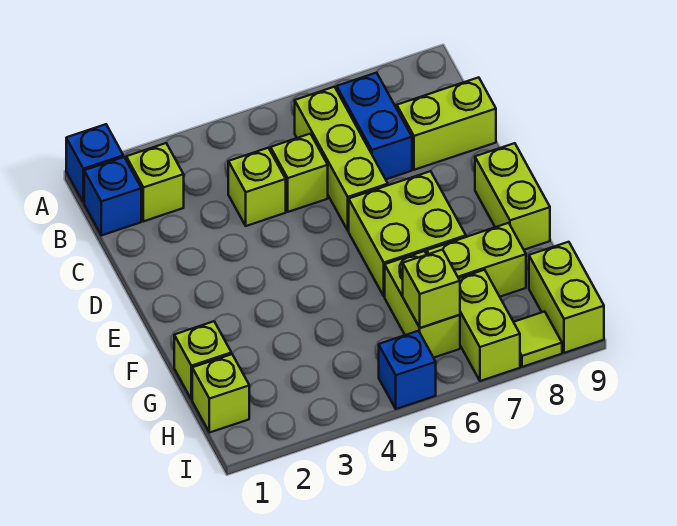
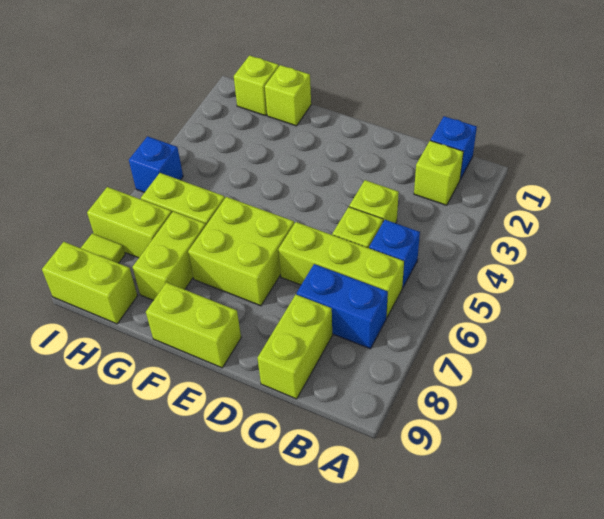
blue brick A1 level 1 -> blue brick B5 level 1
lime brick H6 level 2 -> none

